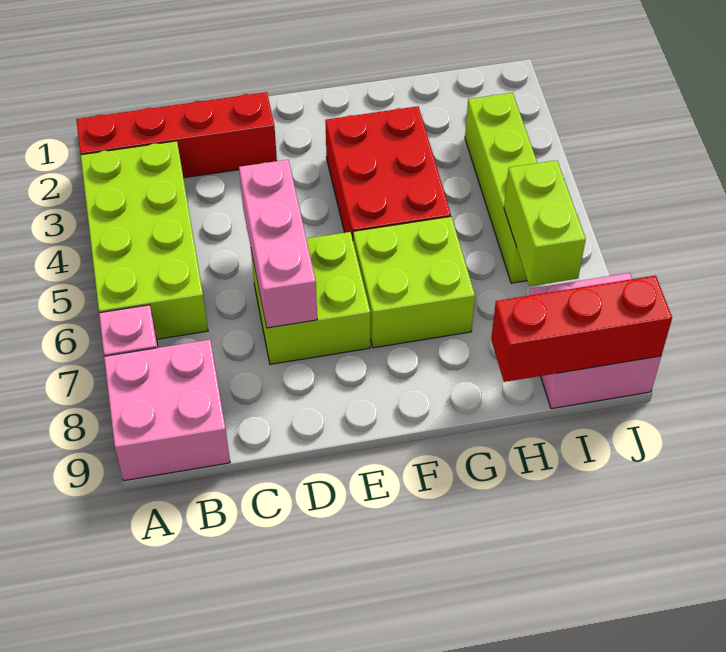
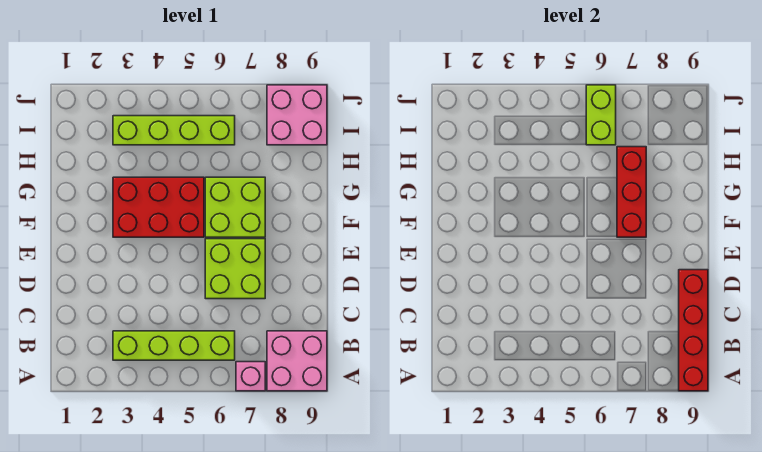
red brick A2:D2 level 1 -> red brick A9:D9 level 2
lime brick A3:B6 level 1 -> lime brick B3:B6 level 1
pink brick D5:D7 level 2 -> none
red brick H9:J9 level 2 -> red brick F7:H7 level 2
lime brick I6:I7 level 2 -> lime brick I6:J6 level 2

